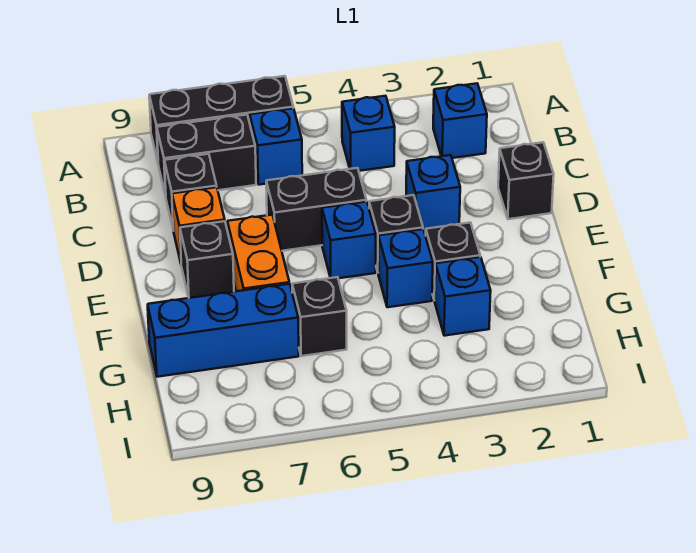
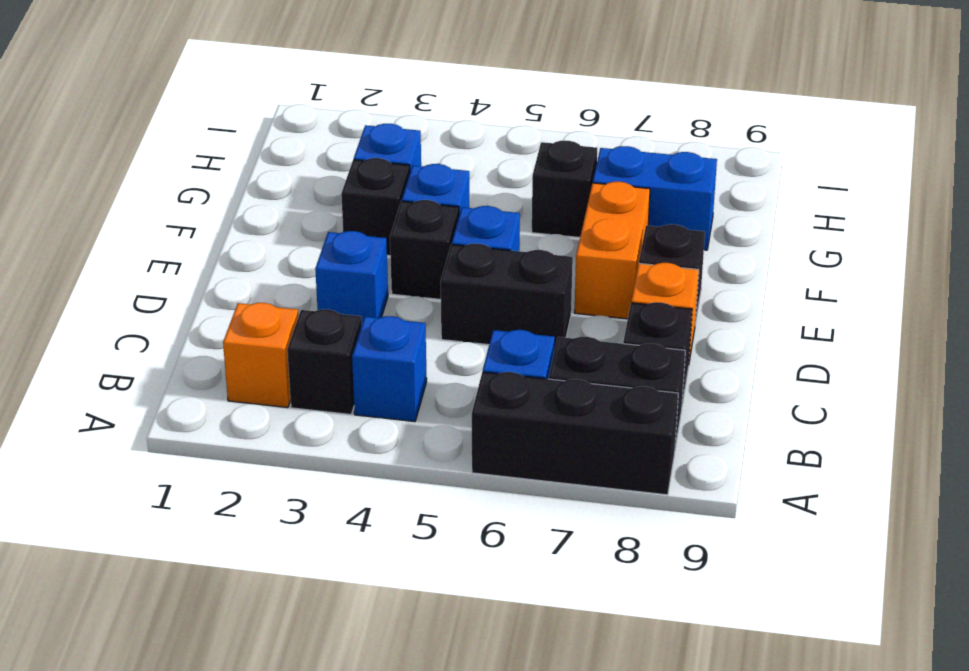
blue brick B2 level 1 -> orange brick B2 level 1
black brick D1 level 1 -> black brick B3 level 1
blue brick G7:G9 level 1 -> blue brick G7:G8 level 1

